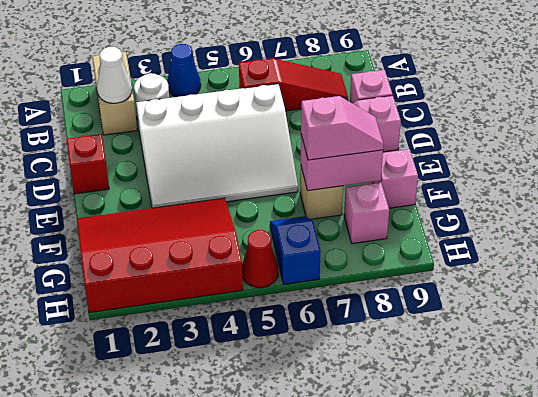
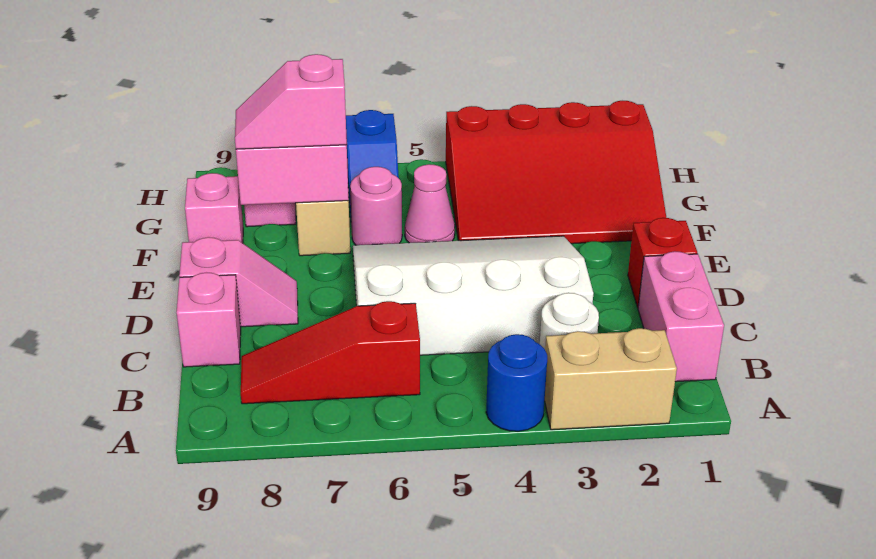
tan brick A2:B2 level 1 -> tan brick A2:A3 level 1
blue cone A4 level 1 -> blue round brick A4 level 1
none -> pink brick B1:C1 level 1
white cone B2 level 2 -> none
none -> pink cone F5 level 1
none -> pink round brick F6 level 1
red cone H5 level 1 -> none

